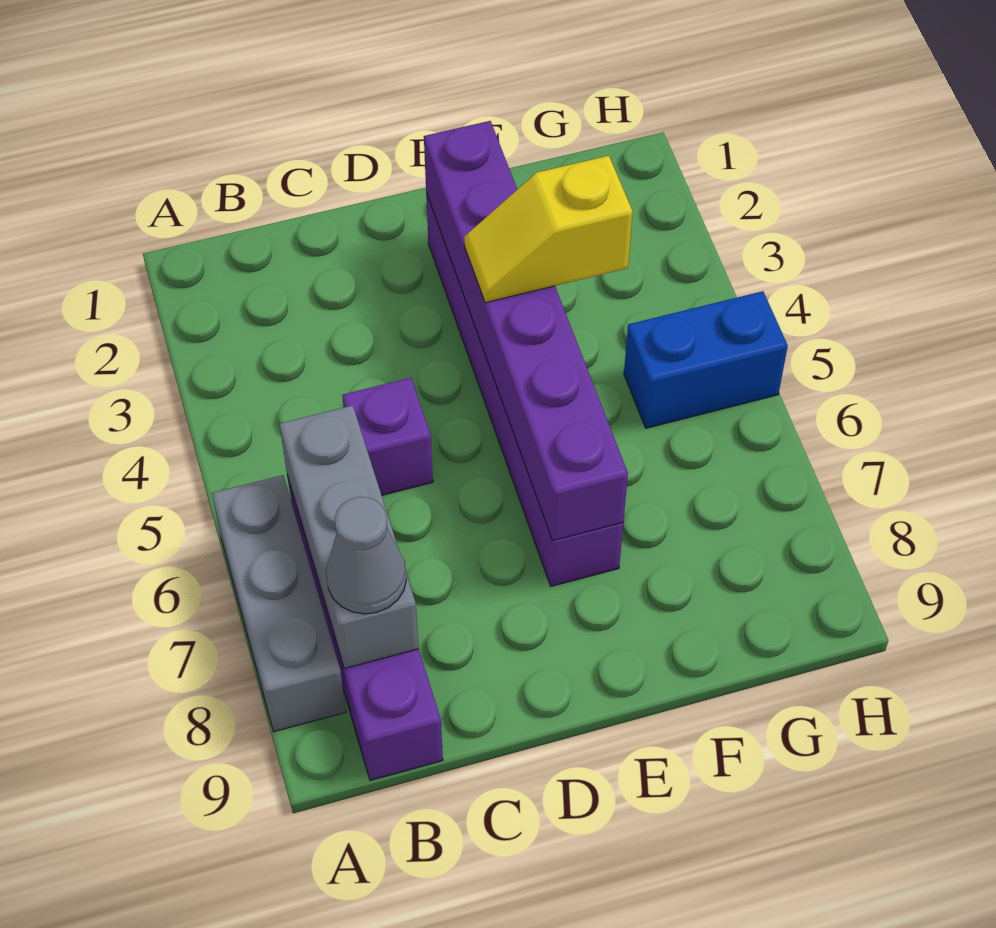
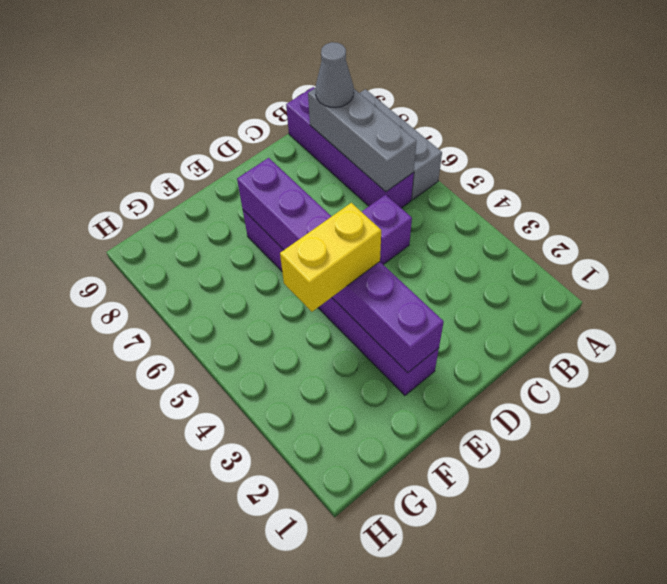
yellow slope E4:F4 level 3 top F -> yellow brick E4:F4 level 3
blue brick G5:H5 level 1 -> none

